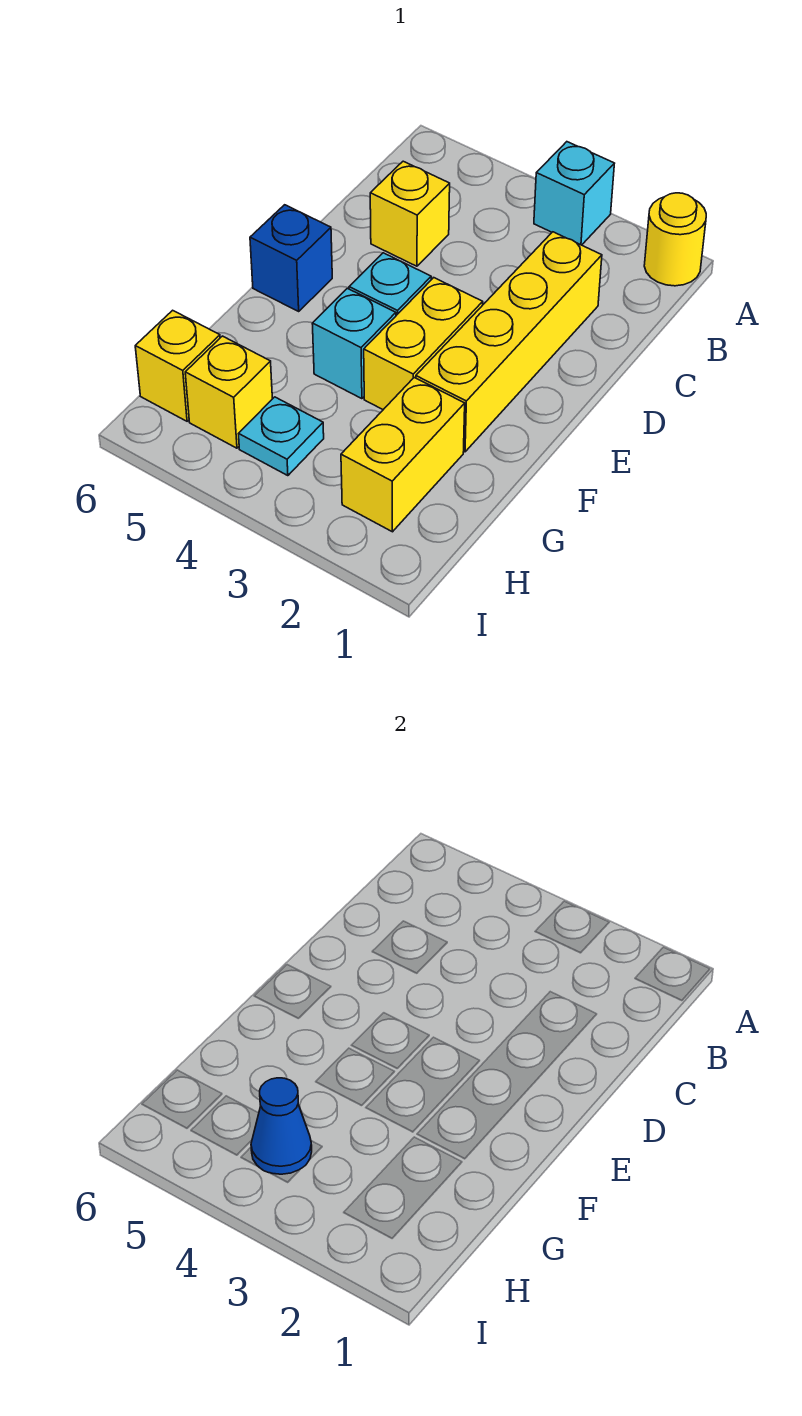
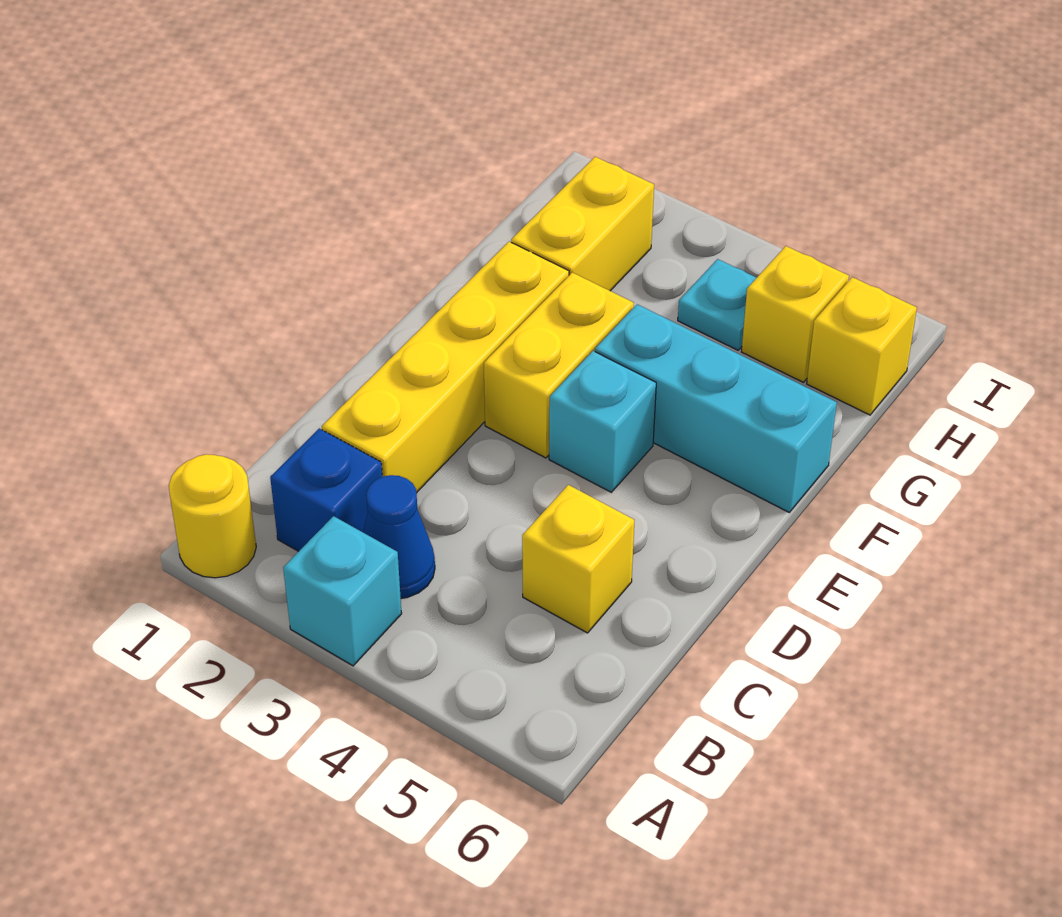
blue brick E6 level 1 -> blue brick B2 level 1
cyan brick F4 level 1 -> cyan brick F4:F6 level 1
blue cone H4 level 2 -> blue cone B3 level 1

